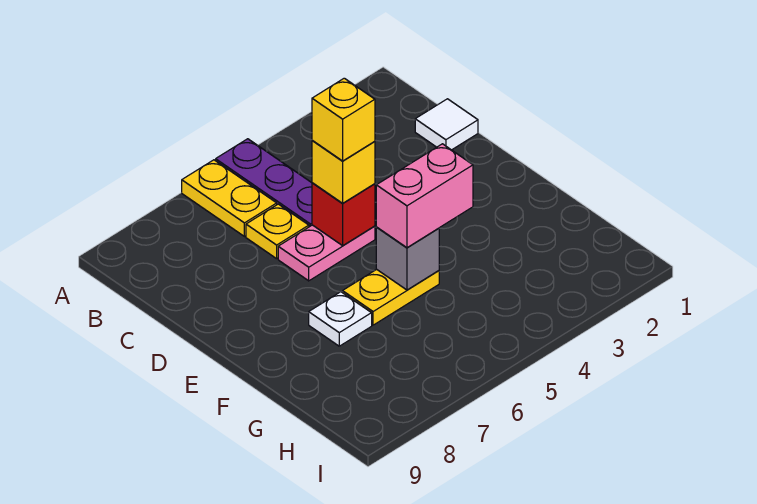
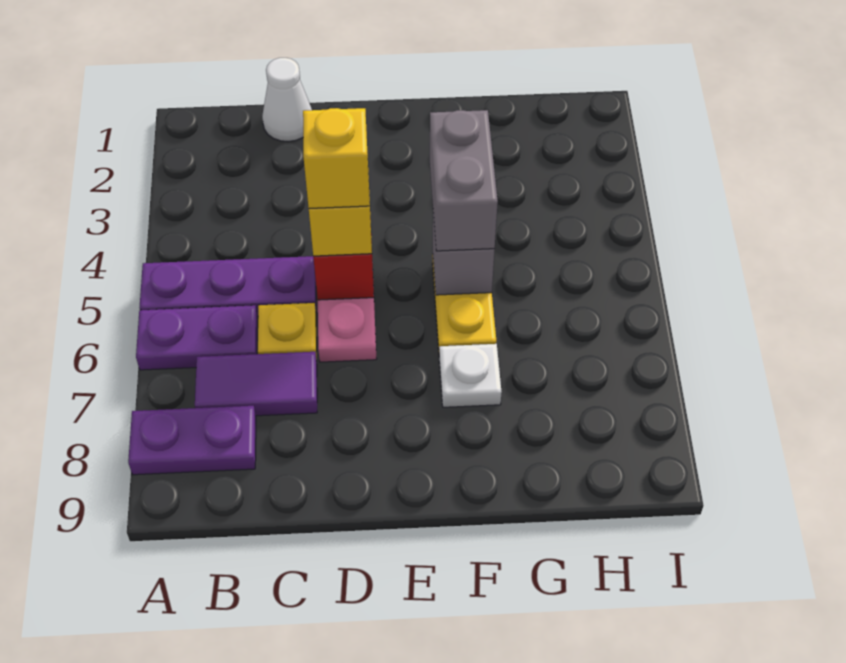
yellow plate A6:B6 level 1 -> purple plate A6:B6 level 1
none -> purple plate A8:B8 level 1
none -> purple tile B7:C7 level 1
white tile C1 level 1 -> white cone C1 level 1
pink brick F4:F5 level 3 -> grey brick F4:F5 level 3

